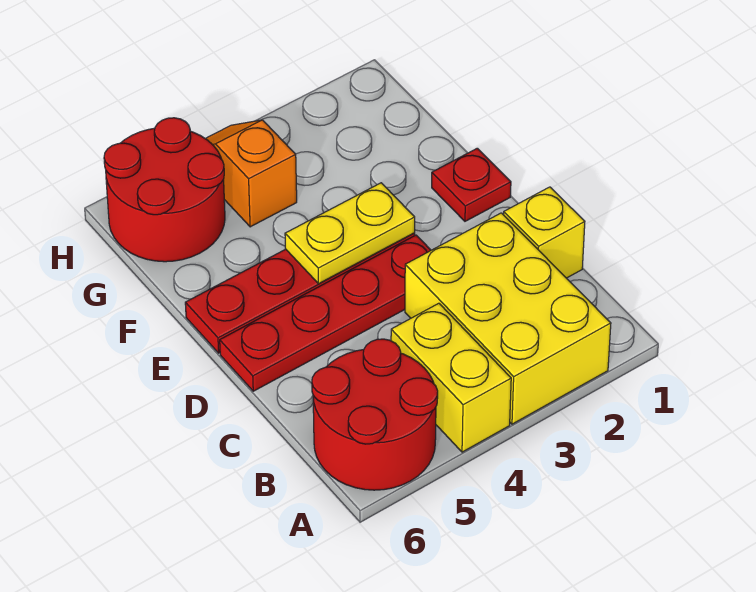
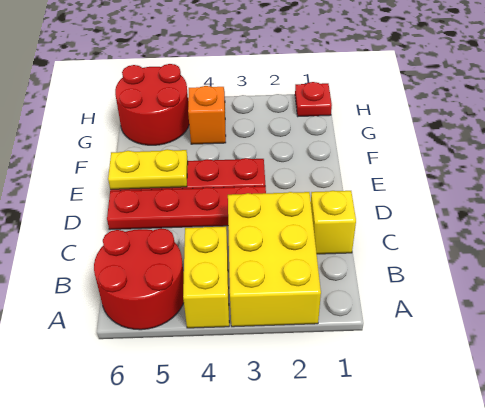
red plate E1 level 1 -> red plate H1 level 1
yellow plate E3:E4 level 2 -> yellow plate E5:E6 level 2

